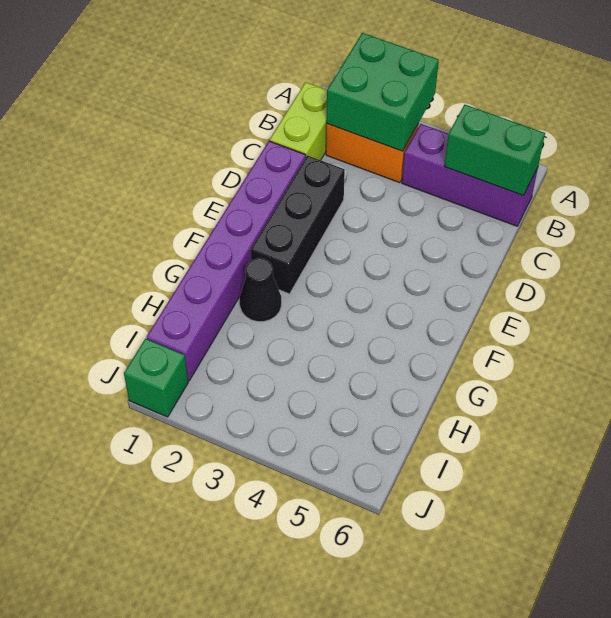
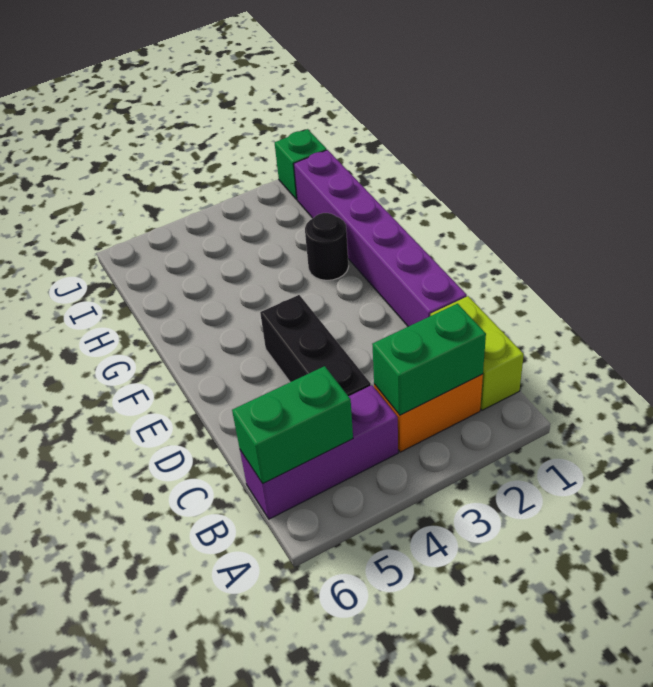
green brick A2:B3 level 2 -> green brick B2:B3 level 2
black brick D2:F2 level 1 -> black brick C4:E4 level 1
black cone G2 level 1 -> black round brick G2 level 1

